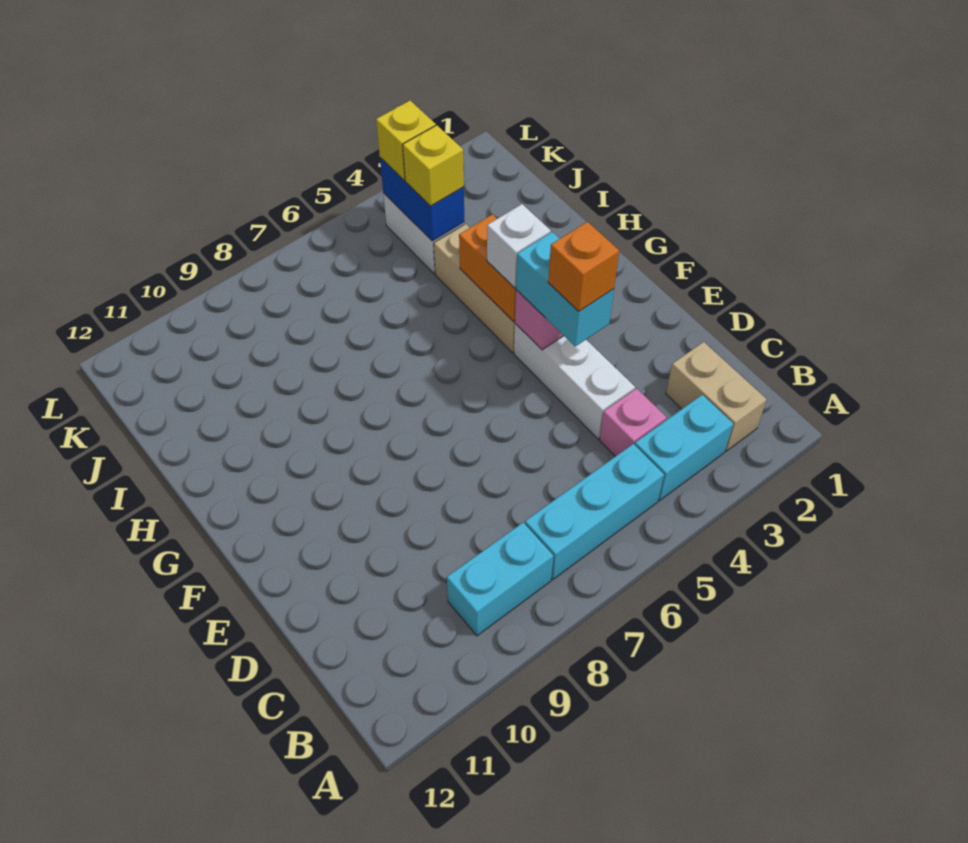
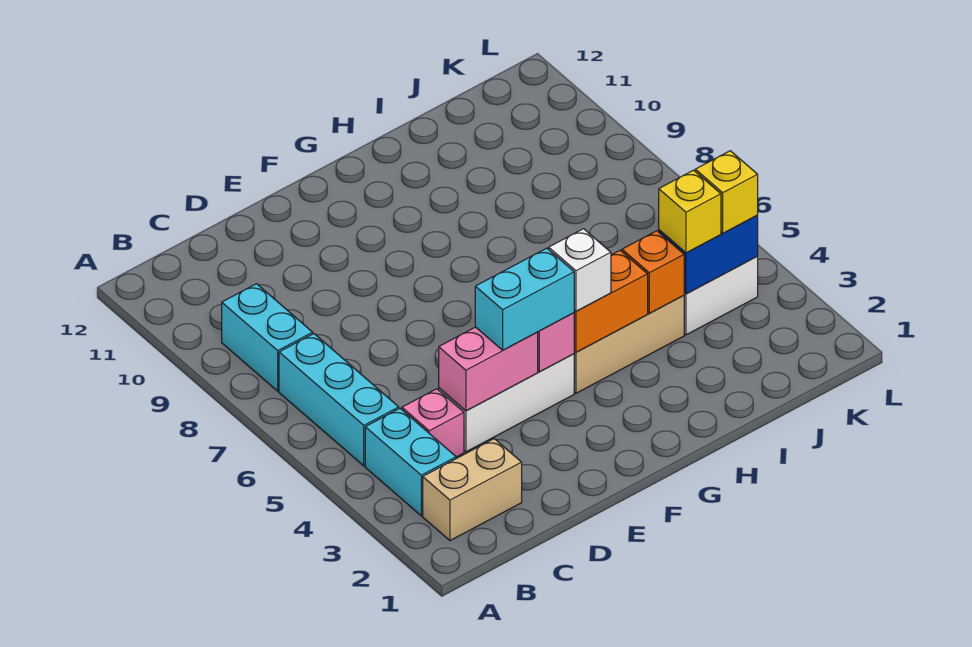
none -> pink brick D4:E4 level 2
orange brick E4 level 4 -> orange brick I4 level 2

